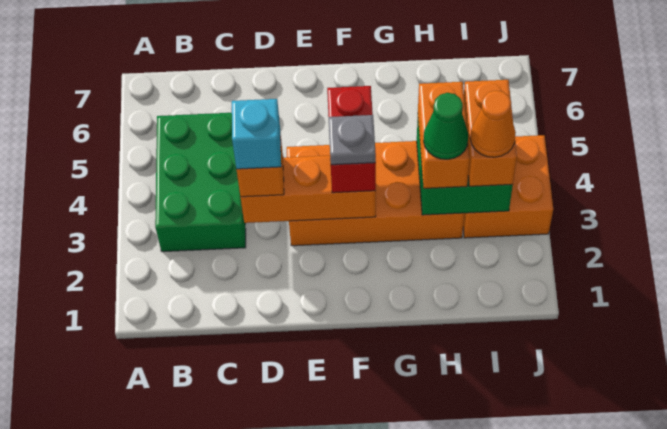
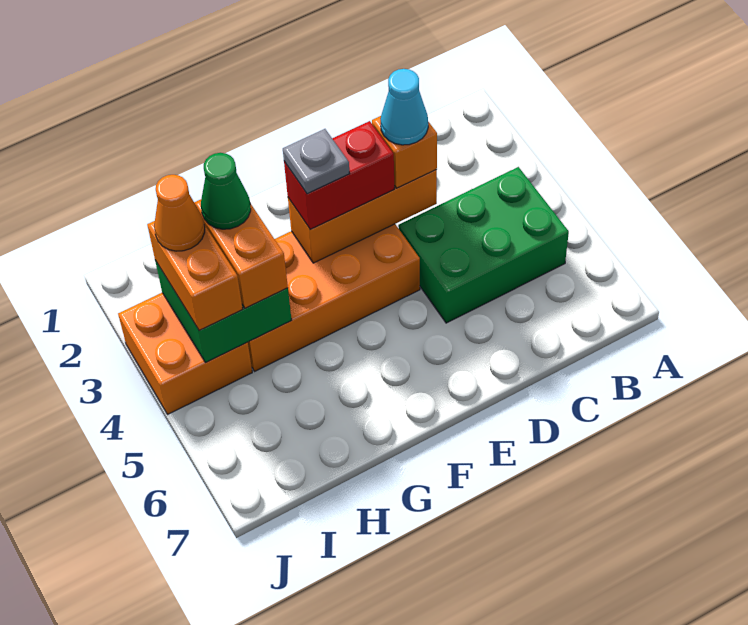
green brick B3:C5 level 1 -> green brick B4:D5 level 1
cyan brick D3 level 4 -> cyan cone D3 level 4
red brick F3:F4 level 3 -> red brick E3:F3 level 3

